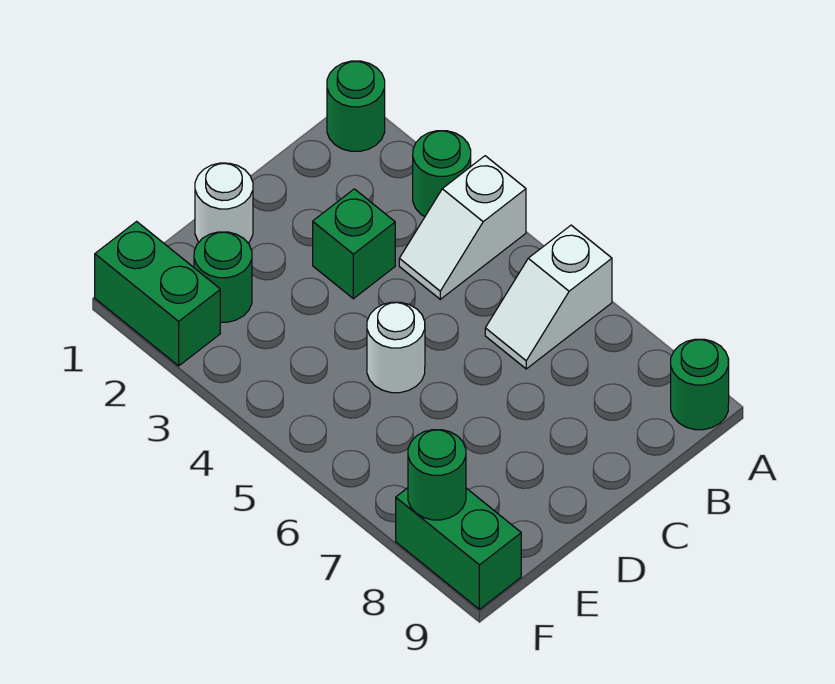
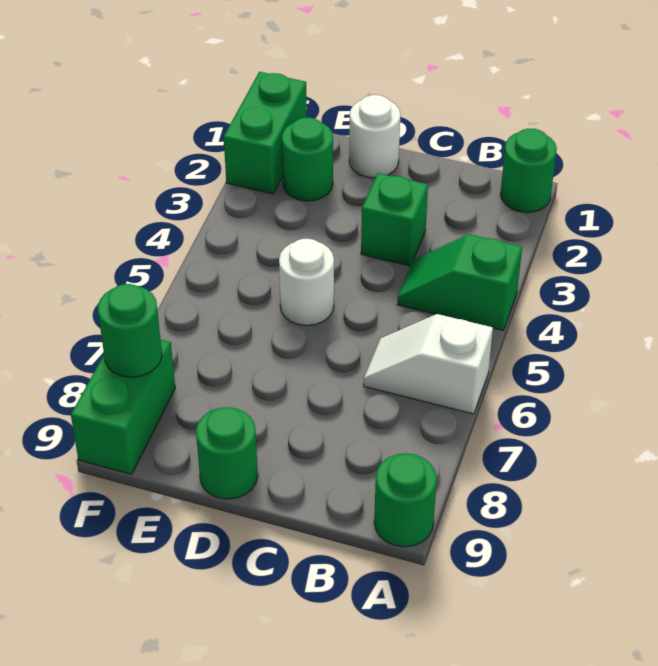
green round brick A3 level 1 -> green round brick D9 level 1
white slope A4:B4 level 1 top A -> green slope A4:B4 level 1 top A

